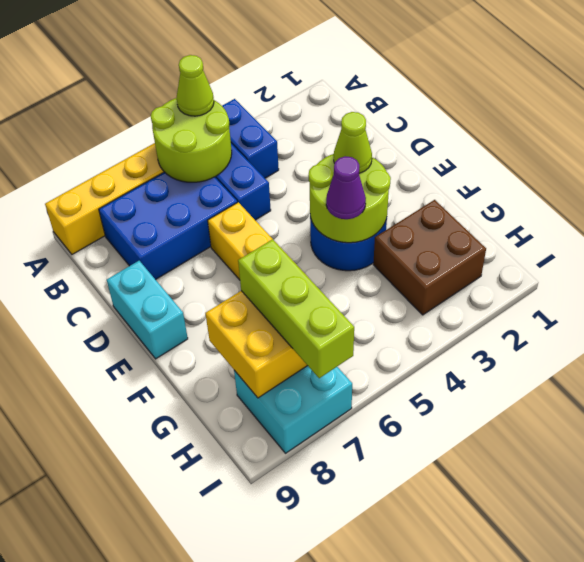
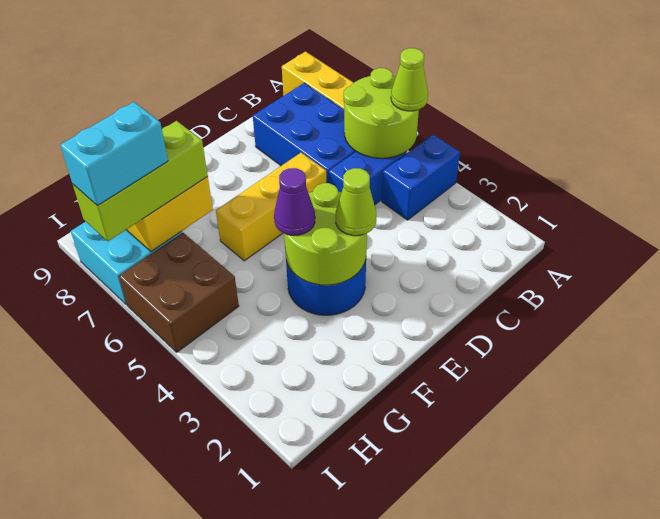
cyan brick D9:E9 level 1 -> cyan brick H7:I7 level 4
brown brick G2:H3 level 1 -> brown brick H5:I6 level 1

